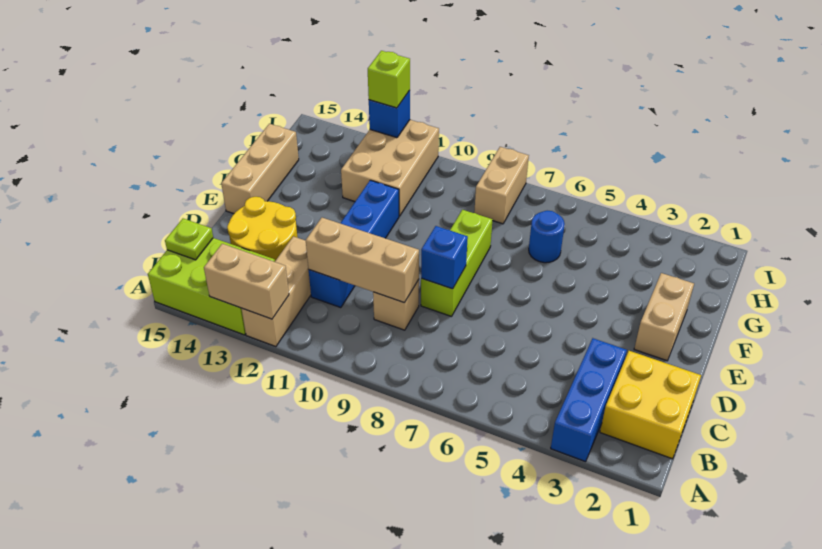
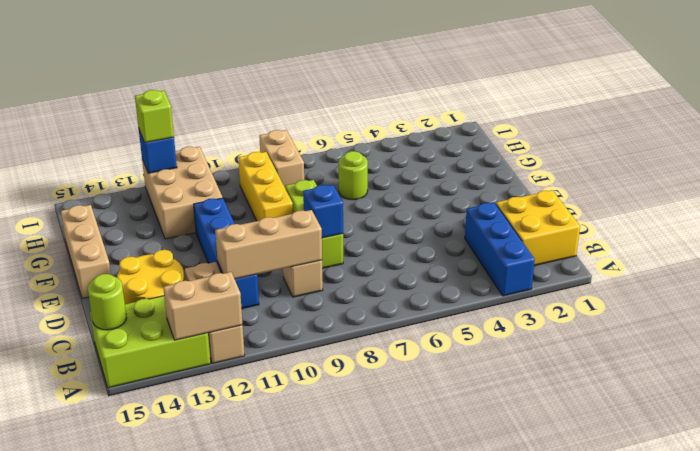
lime plate B15 level 2 -> lime round brick B15 level 2
tan brick E2:F2 level 1 -> none
none -> yellow brick F9:H9 level 1
blue round brick G6 level 1 -> lime round brick G6 level 1

